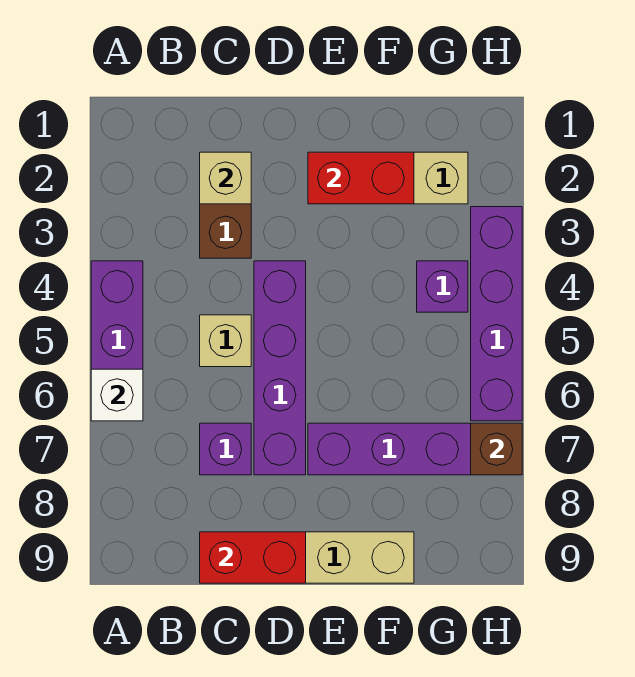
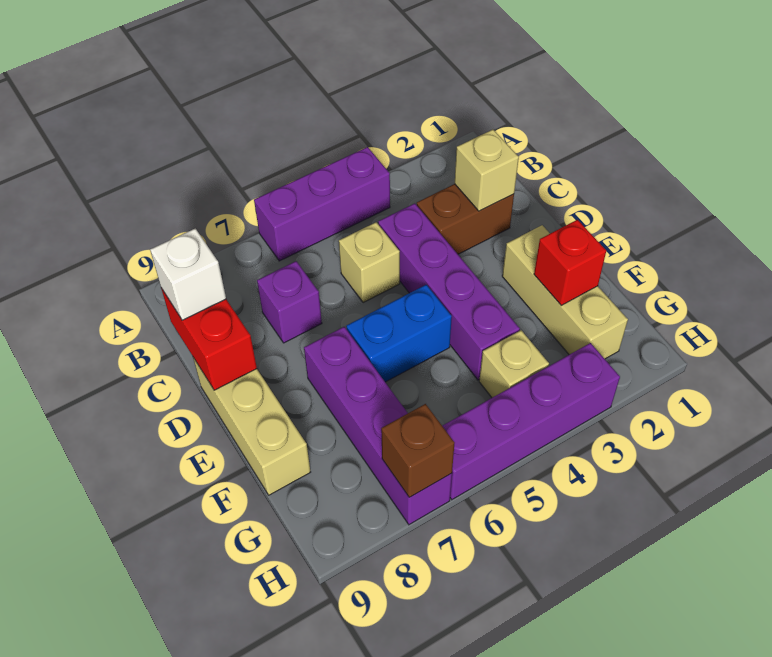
white brick A6 level 2 -> white brick C9 level 3
purple brick D4:D7 level 1 -> purple brick C4:F4 level 1
red brick E2:F2 level 2 -> red brick F2 level 2
none -> blue brick E5:E6 level 1
purple brick G4 level 1 -> tan brick G4 level 1

